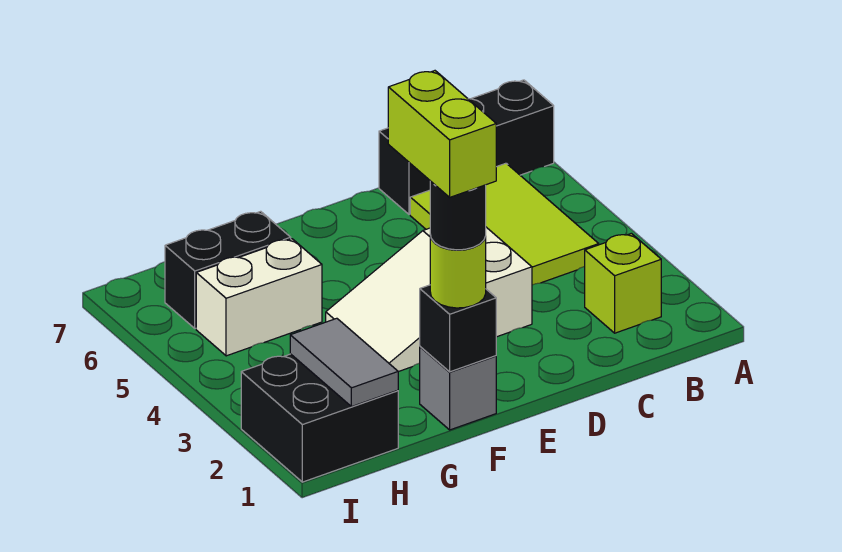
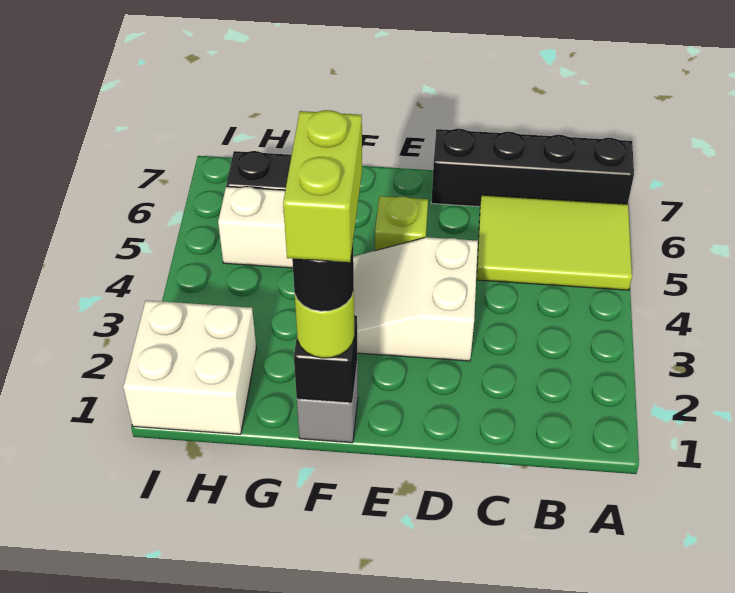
black brick A7:C7 level 1 -> black brick A7:D7 level 1
lime brick B2 level 1 -> lime brick E5 level 1
lime tile B4:C6 level 1 -> lime tile A5:C6 level 1
black brick H1:I2 level 1 -> white brick H1:I2 level 1
grey tile H1:H2 level 2 -> none

